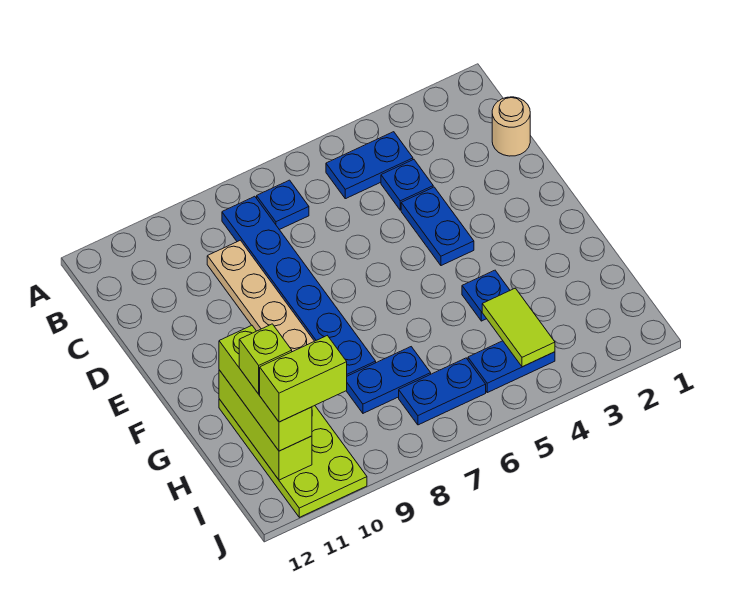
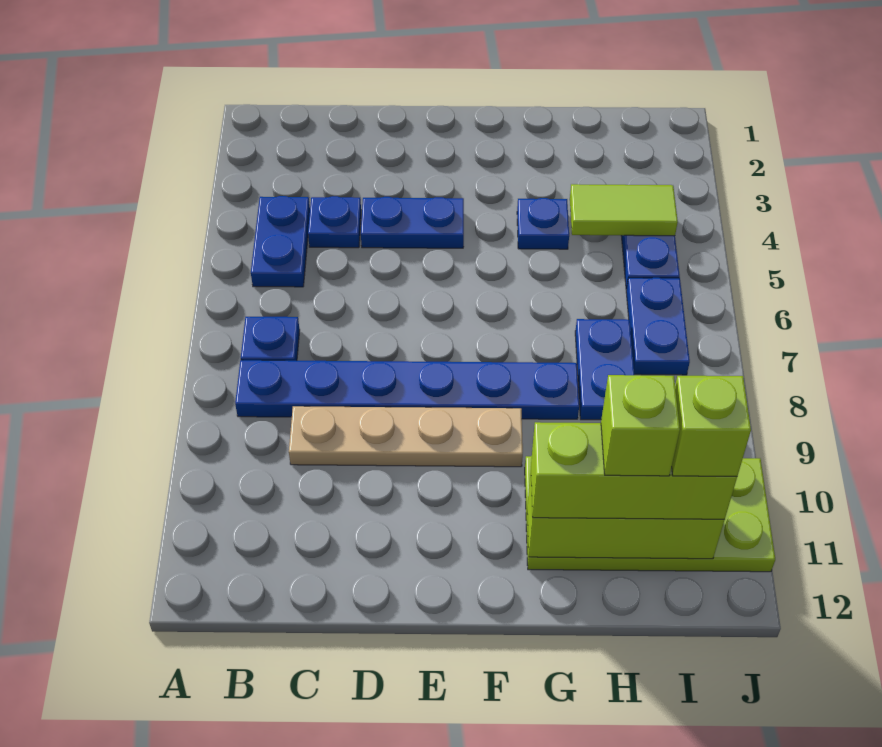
tan round brick C1 level 1 -> none
lime brick I10:I11 level 4 -> lime brick I11 level 4

